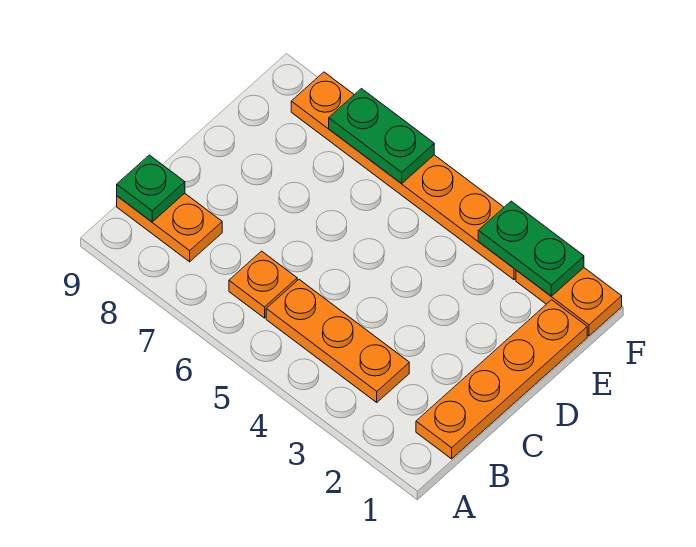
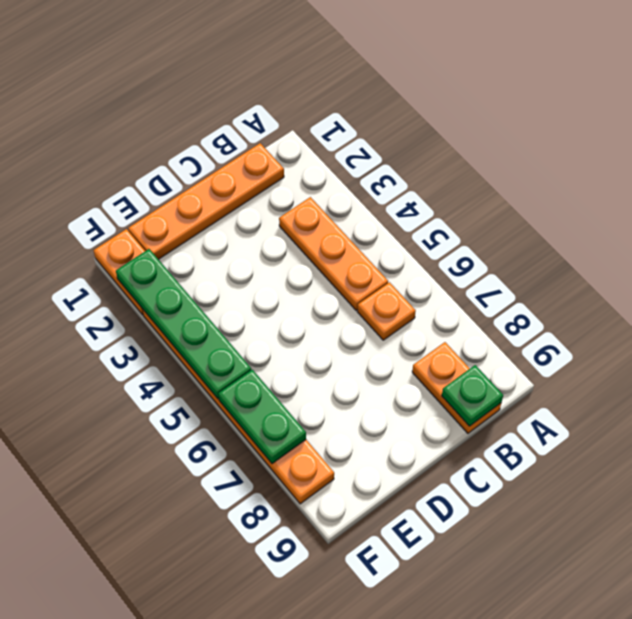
green plate F2:F3 level 2 -> green plate F2:F5 level 2

